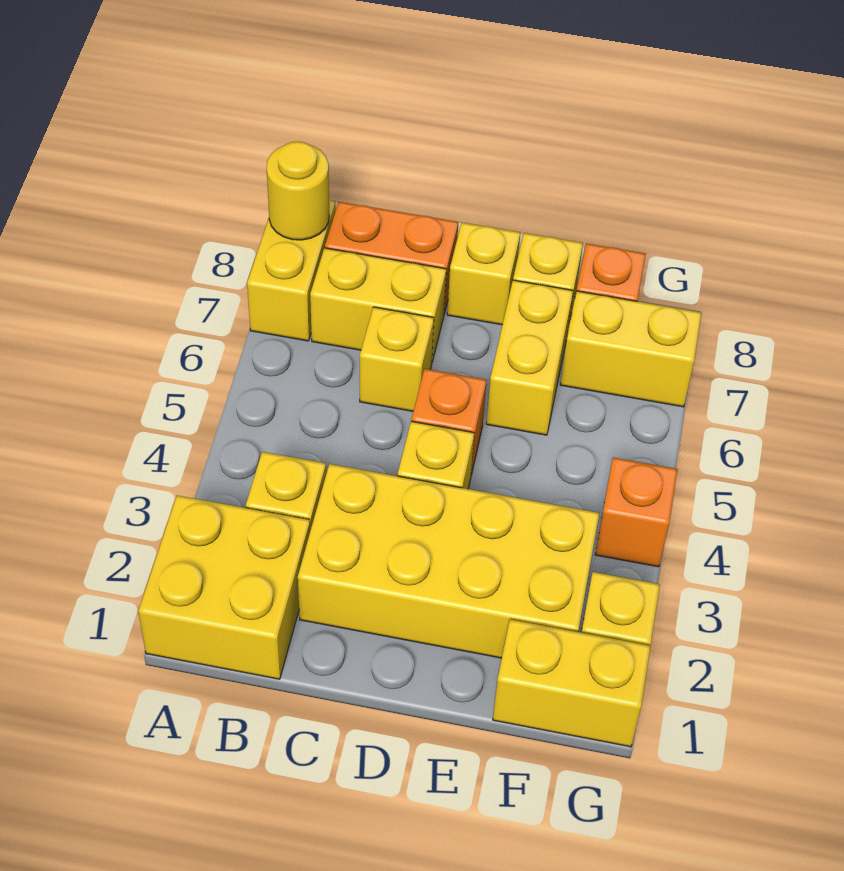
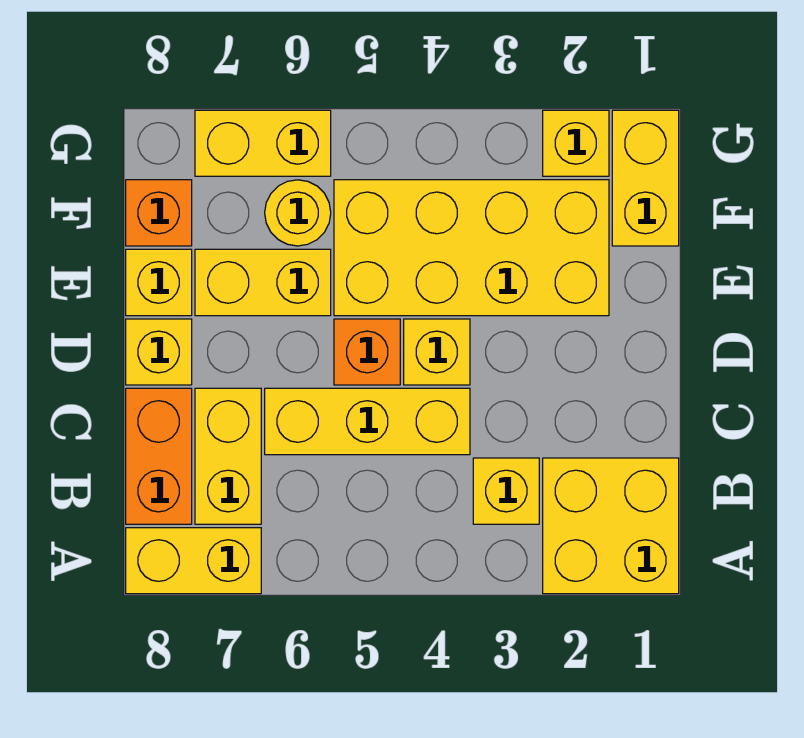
yellow round brick A8 level 2 -> yellow round brick F6 level 1
yellow brick C2:F3 level 1 -> yellow brick E2:F5 level 1
yellow brick C6 level 1 -> yellow brick C4:C6 level 1
yellow brick F7:G7 level 1 -> yellow brick G6:G7 level 1
orange brick G4 level 1 -> none

